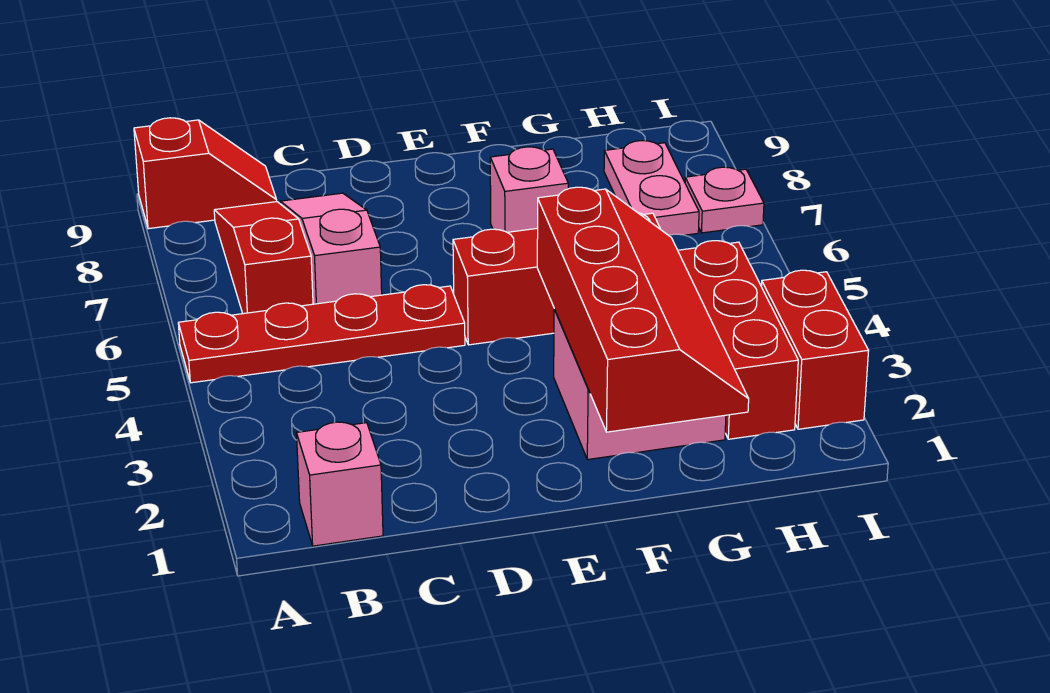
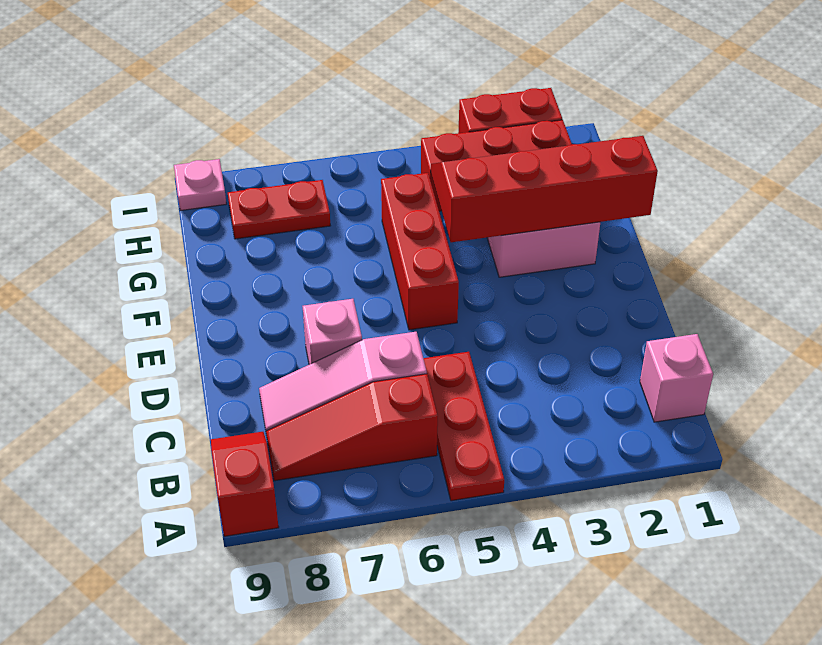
red plate A5:D5 level 1 -> red plate A5:C5 level 1
pink brick F7 level 1 -> pink brick D7 level 1
pink plate H7:H8 level 1 -> red plate H7:H8 level 1
pink plate I7 level 1 -> pink plate I9 level 1

